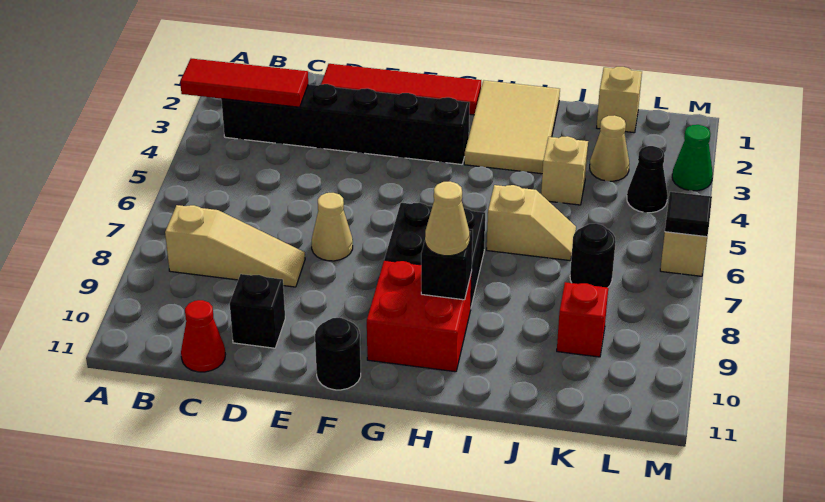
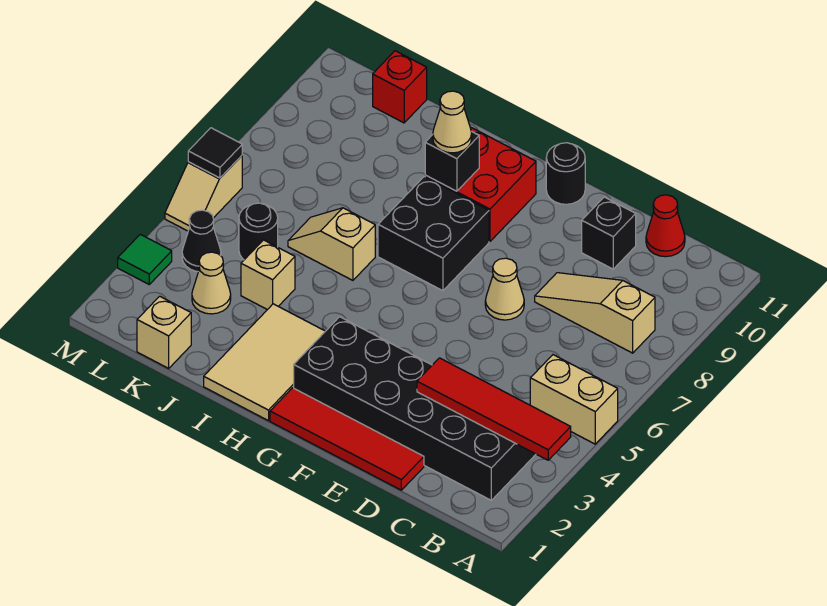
red tile A3:C3 level 2 -> red tile A3:D3 level 2
none -> tan brick A5:B5 level 1
black brick B3:G3 level 1 -> black brick B2:G3 level 1
black round brick K7 level 1 -> black round brick K5 level 1
red brick K9 level 1 -> red brick K11 level 1
green cone M3 level 1 -> green tile M3 level 1

